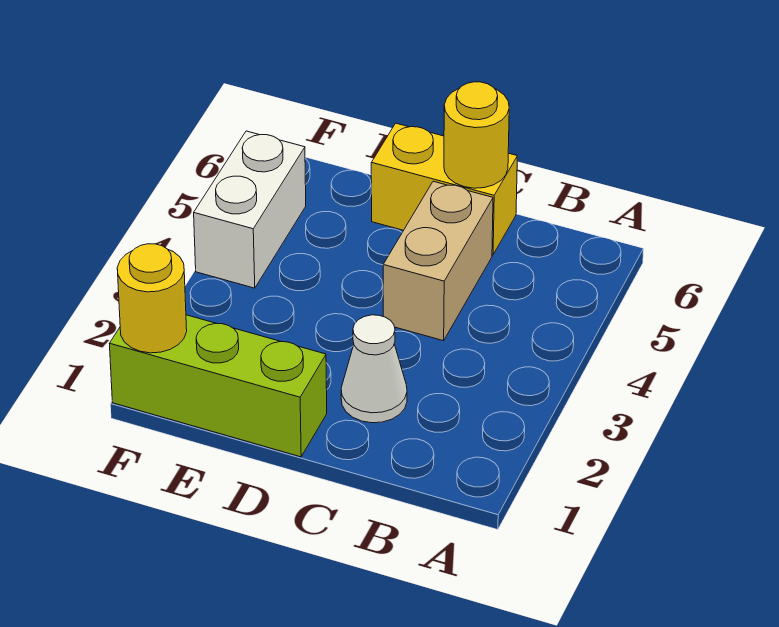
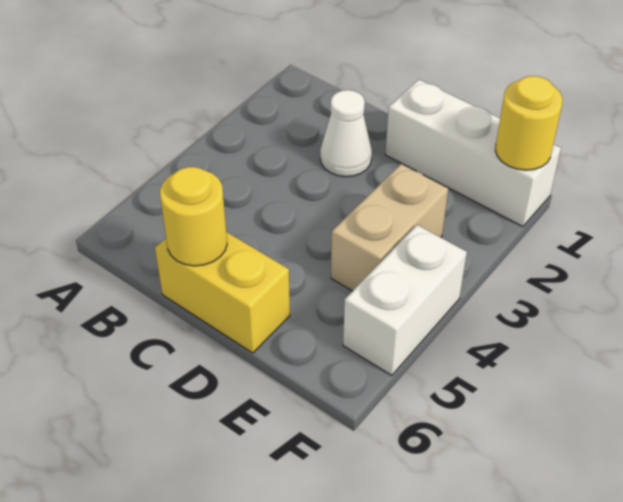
tan brick C4:C5 level 1 -> tan brick E3:E4 level 1
lime brick D1:F1 level 1 -> white brick D1:F1 level 1

